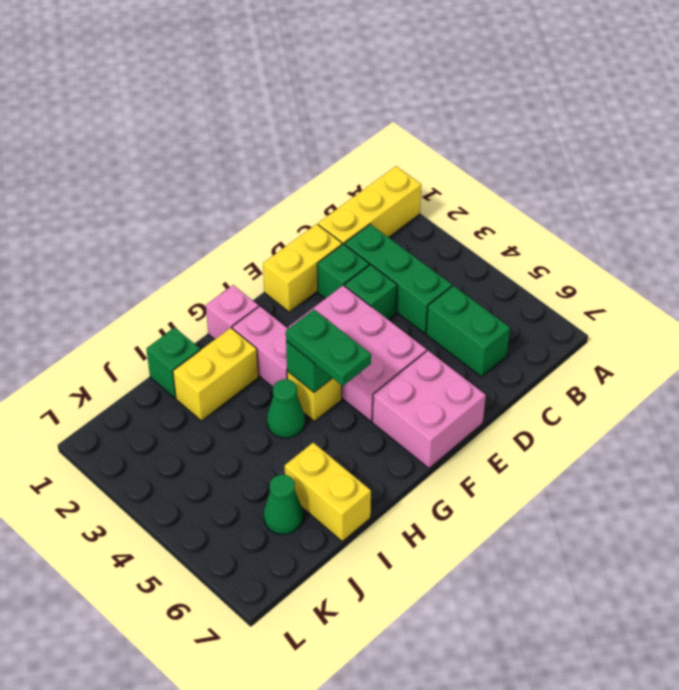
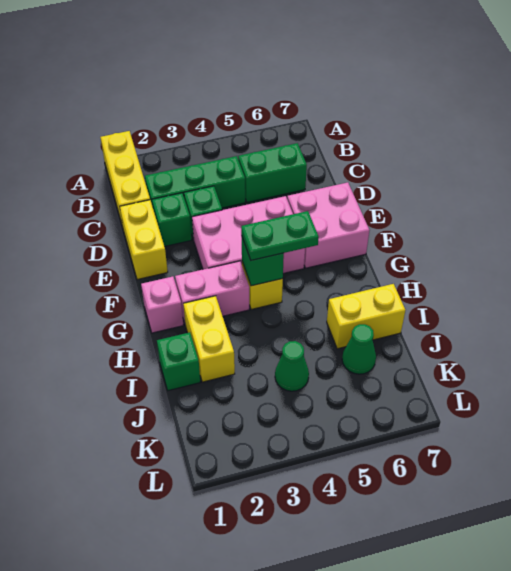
green cone H4 level 1 -> green cone J4 level 1

